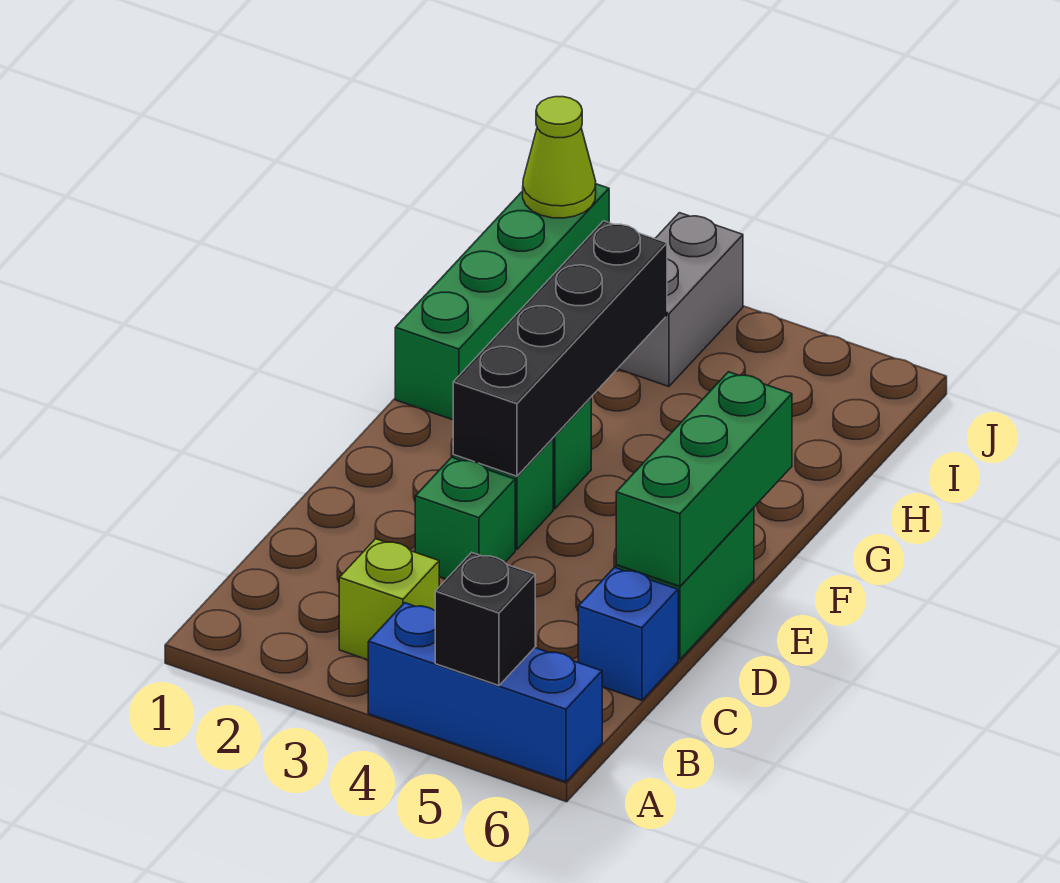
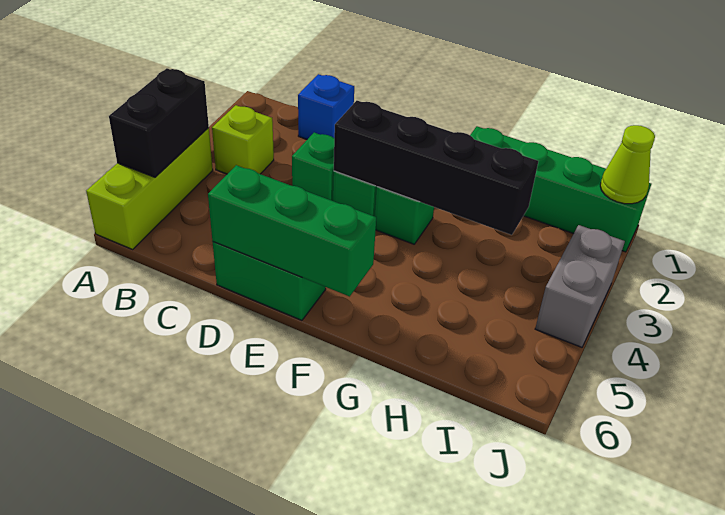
blue brick A4:A6 level 1 -> lime brick A4:A6 level 1
black brick A5 level 2 -> black brick A4:A5 level 2
blue brick C6 level 1 -> blue brick C1 level 1
grey brick I3:J3 level 1 -> grey brick J3:J4 level 1

